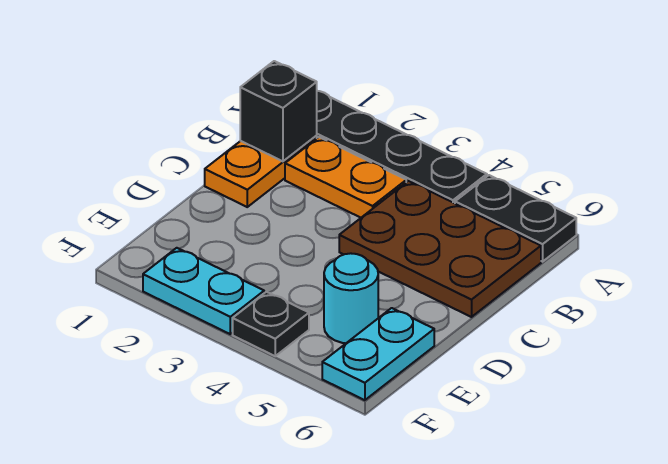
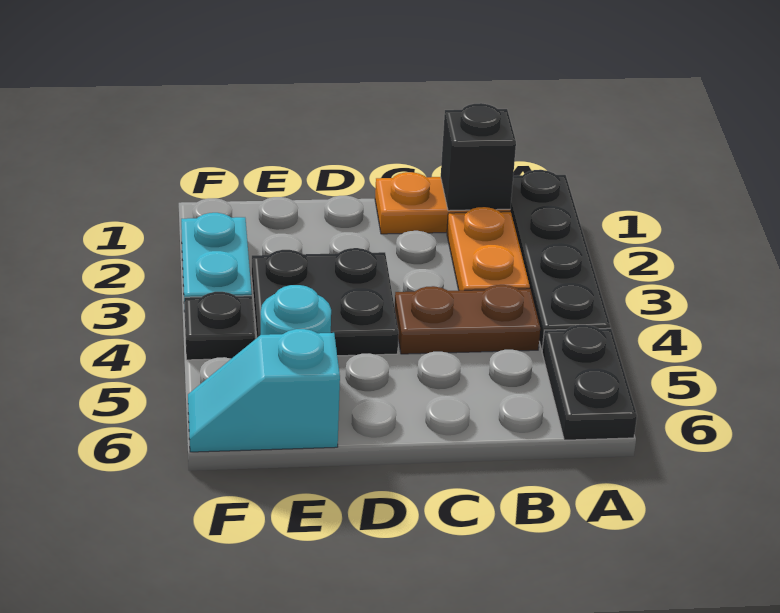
brown plate B4:C6 level 1 -> brown plate B4:C4 level 1
none -> black plate D3:E4 level 1
cyan plate E6:F6 level 1 -> cyan slope E6:F6 level 1 top E

